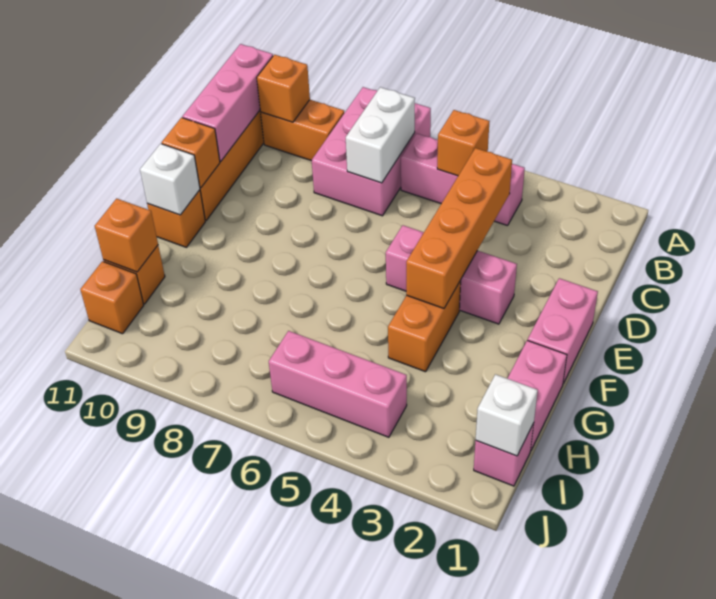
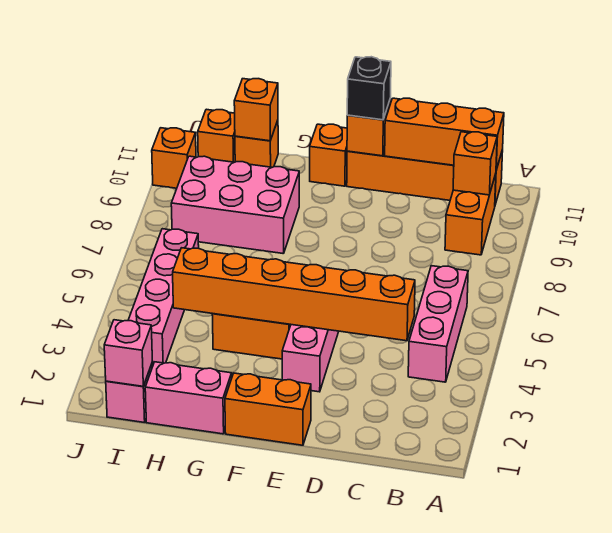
pink brick A7:C8 level 1 -> pink brick G8:I9 level 1
orange brick B5 level 2 -> orange brick J10 level 1
white brick B7:C7 level 2 -> none
pink brick B11:D11 level 2 -> orange brick B11:D11 level 2
orange brick C4:F4 level 2 -> orange brick C4:H4 level 2
pink brick E1:F1 level 1 -> orange brick E1:F1 level 1
none -> black brick E11 level 3
white brick F11 level 2 -> none
white brick I1 level 2 -> pink brick I1 level 2
pink brick I4:I6 level 1 -> pink brick I3:I6 level 1

